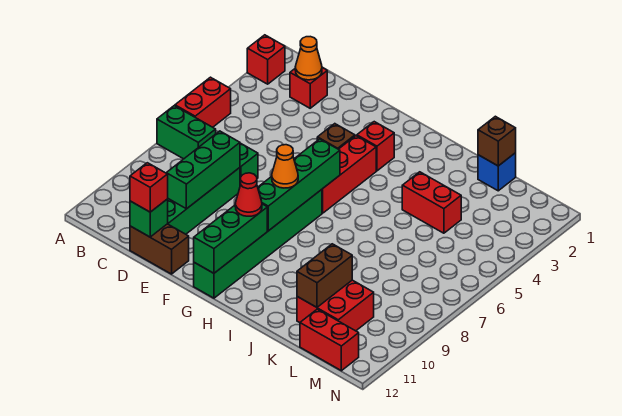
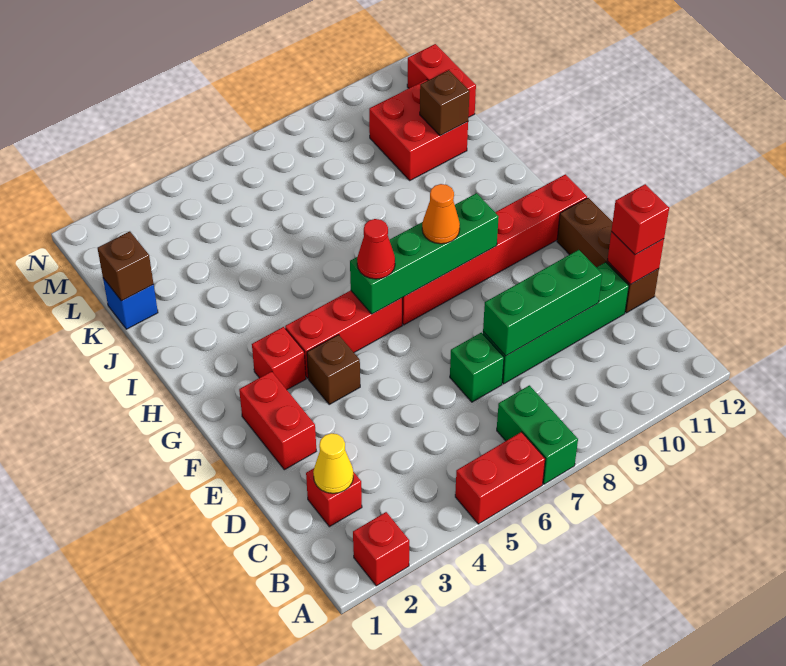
orange cone C2 level 2 -> yellow cone C2 level 2
brown brick D12:E12 level 1 -> brown brick D12:F12 level 1
green brick D12 level 2 -> red brick D12 level 2
green brick G7:G12 level 1 -> red brick G7:G12 level 1
green brick G10:G12 level 2 -> none
red cone G10 level 3 -> red cone G6 level 3
red brick J4:K4 level 1 -> red brick E2:F2 level 1
brown brick K10:K11 level 2 -> brown brick K11 level 2

